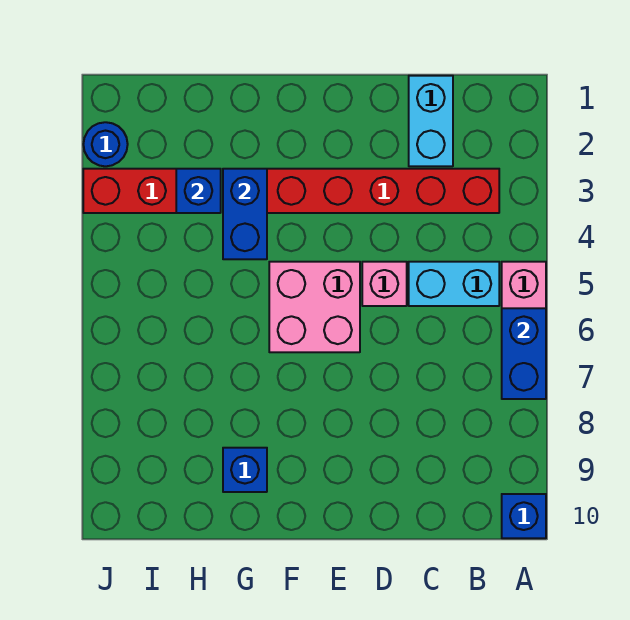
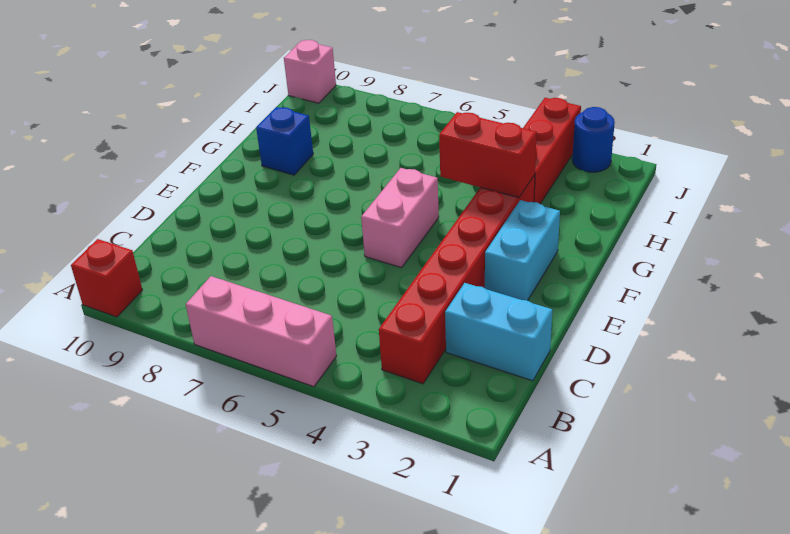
blue brick A6:A7 level 2 -> none
blue brick A10 level 1 -> red brick A10 level 1
cyan brick B5:C5 level 1 -> cyan brick E2:F2 level 1
pink brick D5 level 1 -> pink brick J10 level 1
pink brick E5:F6 level 1 -> pink brick E5:F5 level 1
blue brick G3:G4 level 2 -> red brick G3:G4 level 2
blue brick H3 level 2 -> none

